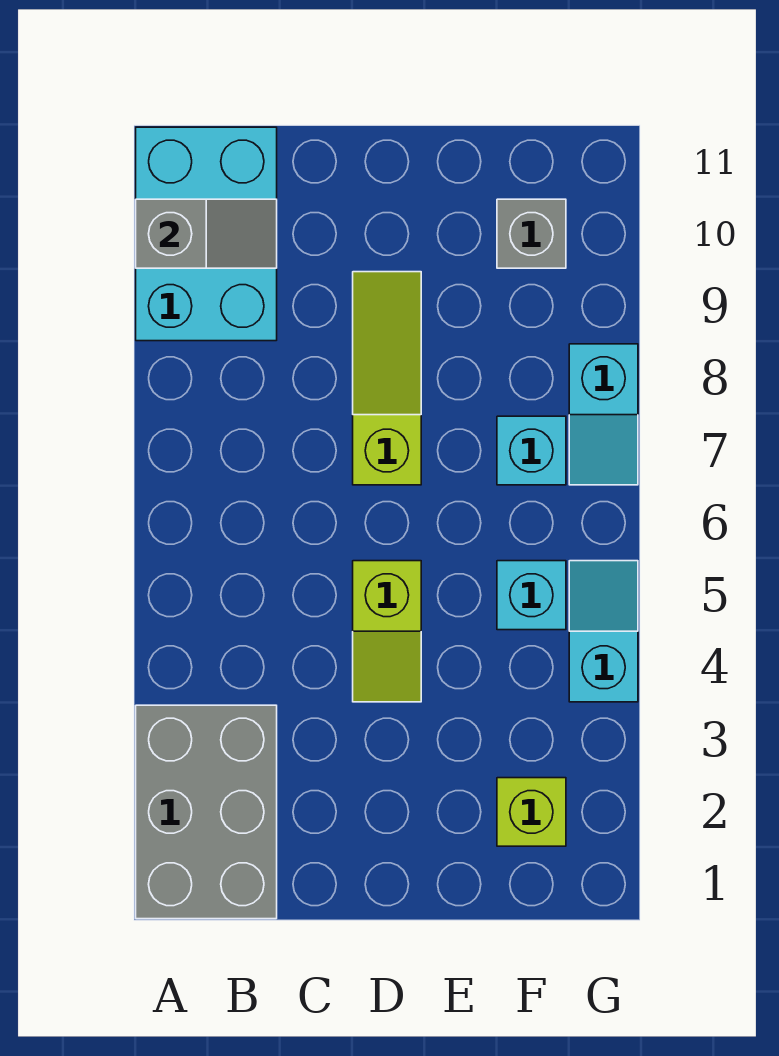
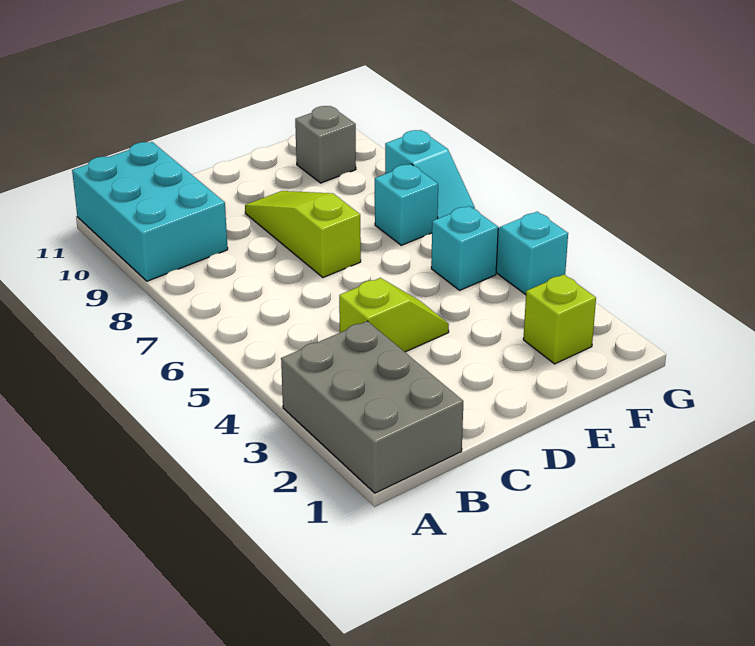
grey slope A10:B10 level 2 top A -> none
lime slope D4:D5 level 1 top 5 -> lime slope C4:D4 level 1 top C

